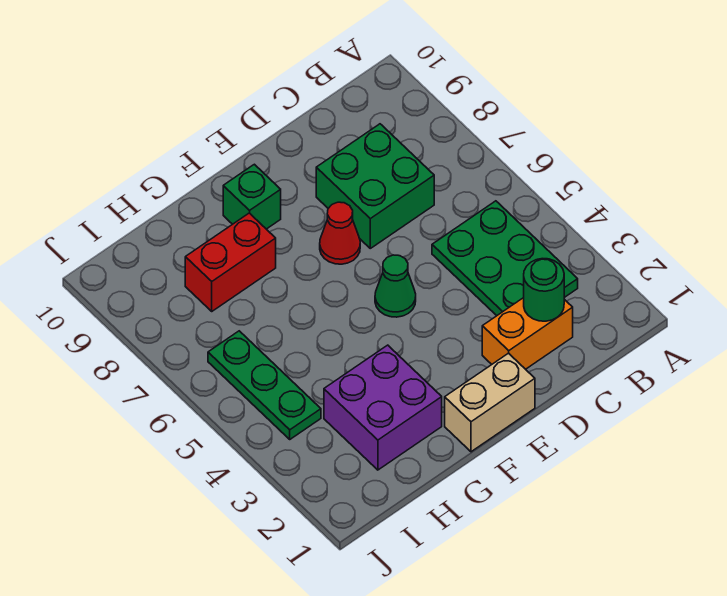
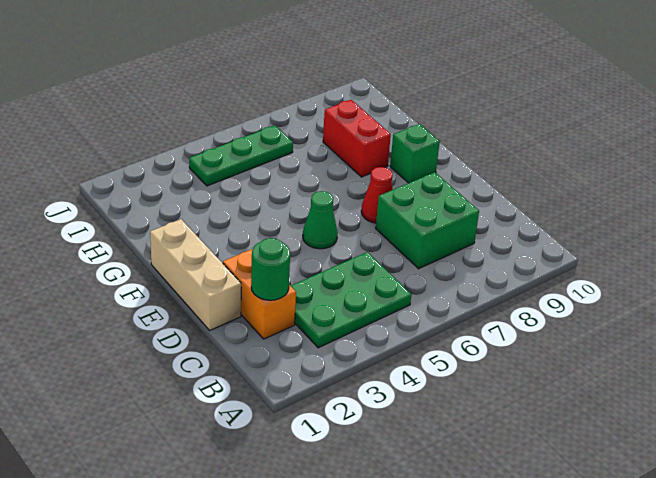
tan brick E1:F1 level 1 -> tan brick D1:F1 level 1
purple brick G2:H3 level 1 -> none

